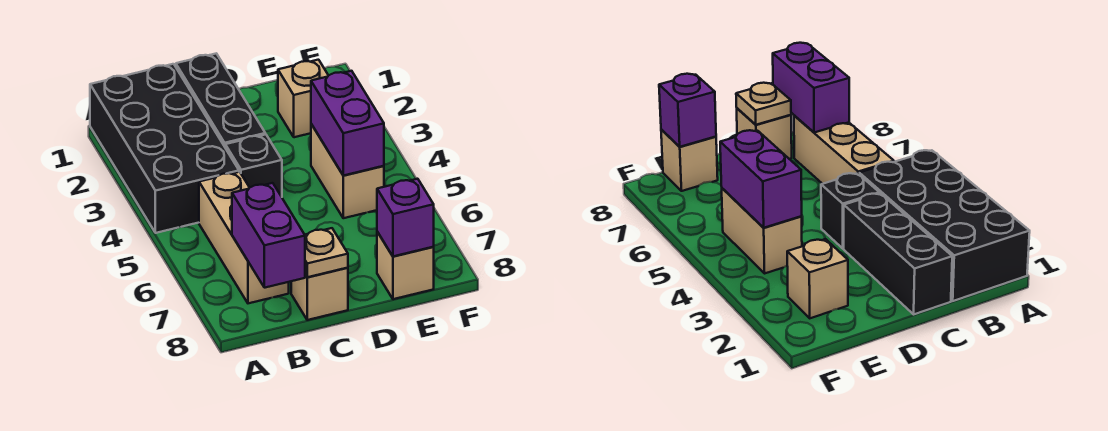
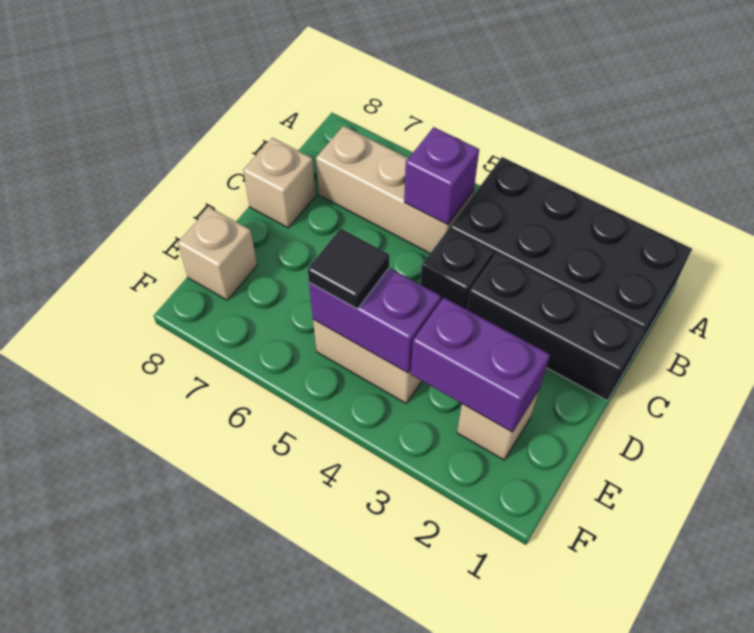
purple brick B7:B8 level 2 -> purple brick E2:E3 level 2
tan plate C8 level 2 -> none
none -> black tile E5 level 3
purple brick E8 level 2 -> purple brick B5 level 2

